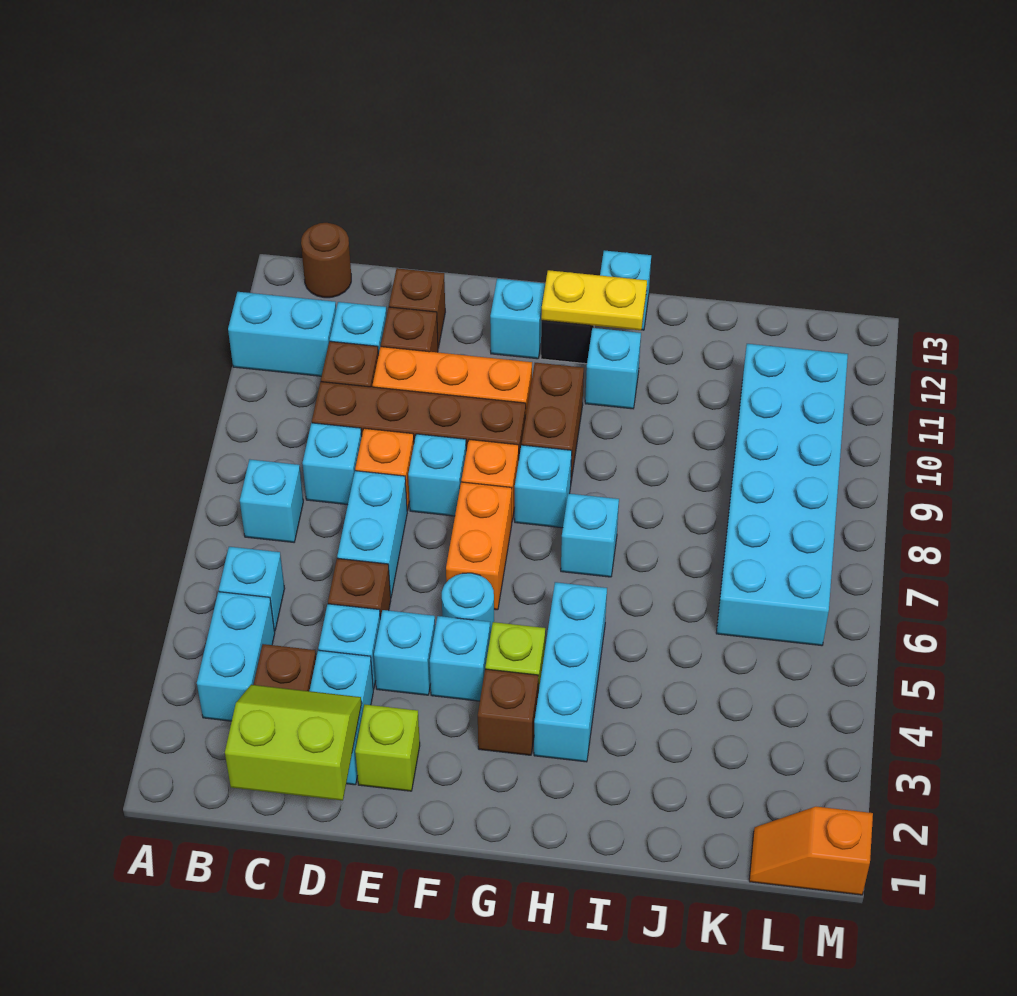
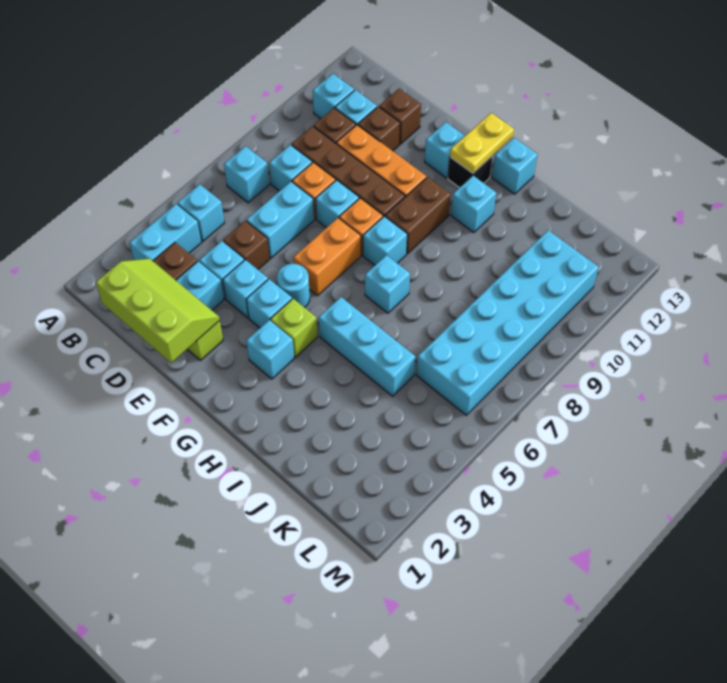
cyan brick A11:B11 level 1 -> cyan brick B11 level 1
brown round brick B13 level 1 -> none
lime slope C1:D2 level 2 top 1 -> lime slope C1:E2 level 2 top 1
brown brick G3 level 1 -> cyan brick G3 level 1
yellow plate G12:H12 level 2 -> yellow plate G12:G13 level 2
cyan brick H3:H5 level 1 -> cyan brick H5:J5 level 1
orange slope L1:M1 level 1 top M -> none

